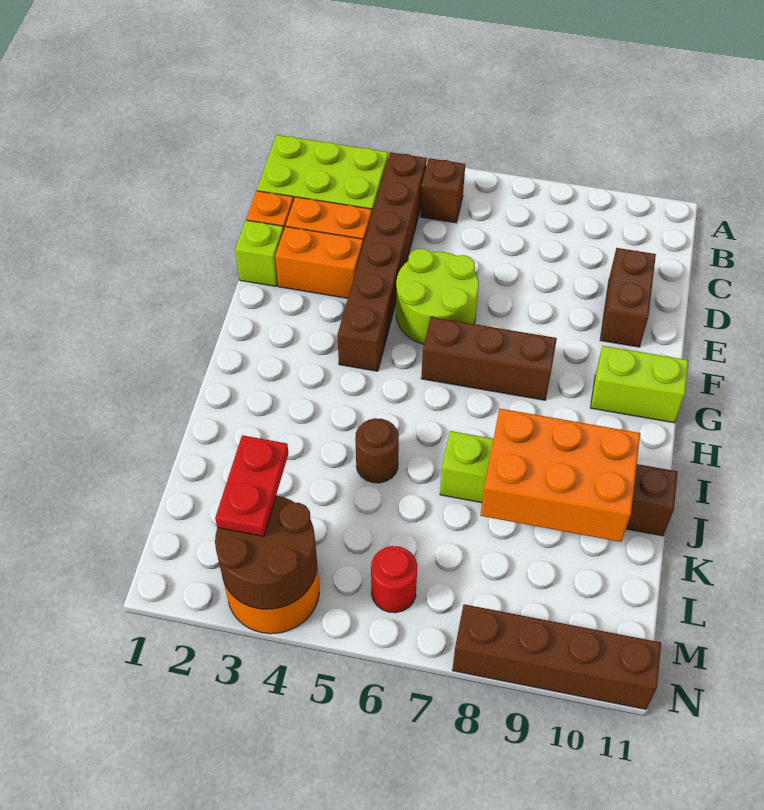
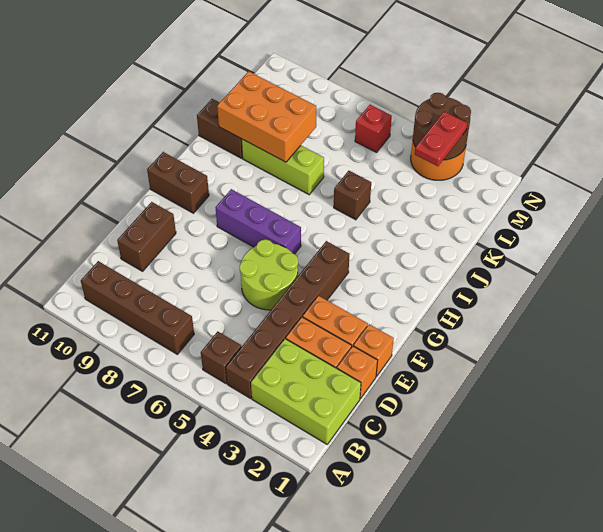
lime brick E1 level 1 -> orange brick E1 level 1
brown brick G6:G8 level 1 -> purple brick G6:G8 level 1
lime brick G10:G11 level 1 -> brown brick G10:G11 level 1
brown round brick J5 level 1 -> brown brick J5 level 1
red round brick M6 level 1 -> red brick M6 level 1
brown brick N8:N11 level 1 -> brown brick B7:B10 level 1

